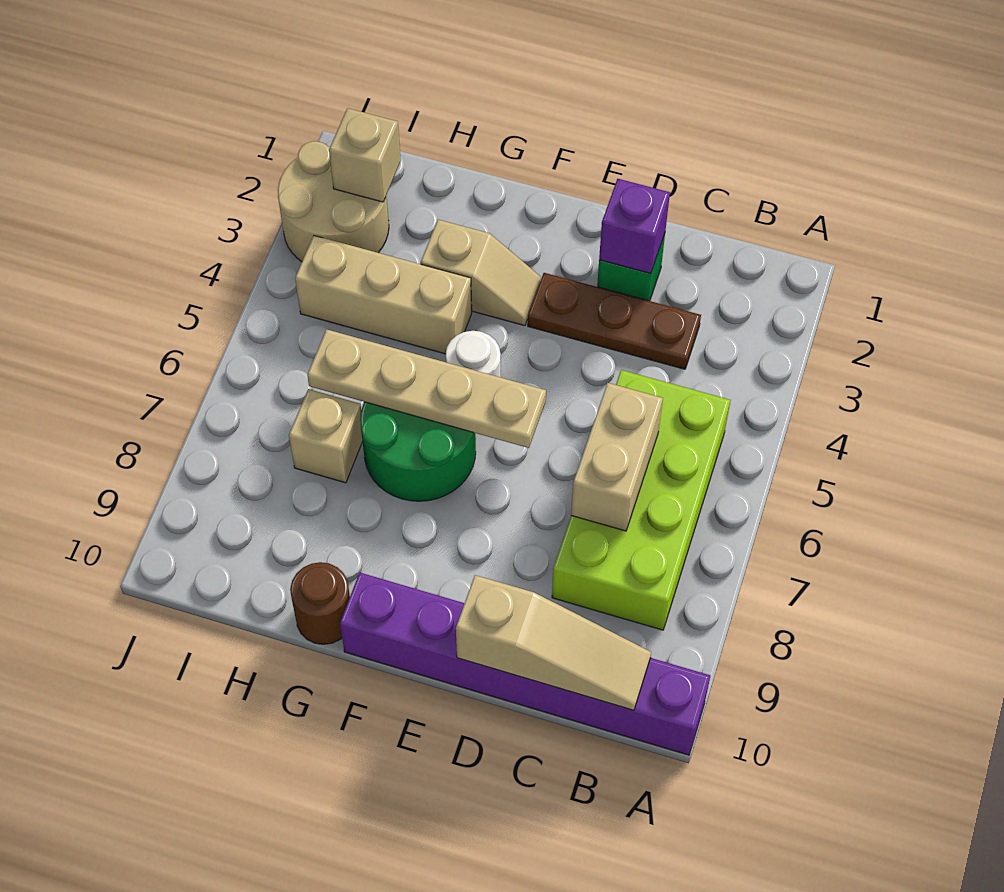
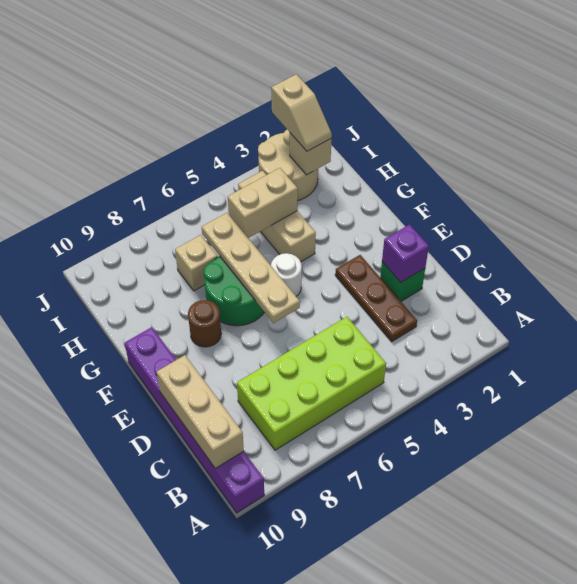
tan slope B10:D10 level 2 top D -> tan brick B10:D10 level 2
tan brick C6:C7 level 2 -> tan brick H4:H5 level 2
tan slope F3:G3 level 1 top G -> tan slope I2:J2 level 3 top J
brown round brick G10 level 1 -> brown round brick F8 level 1

